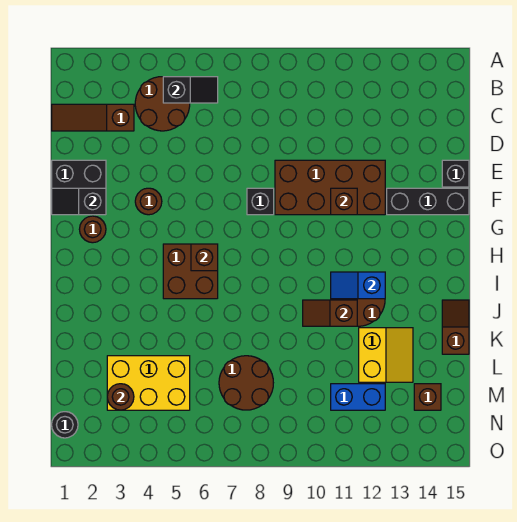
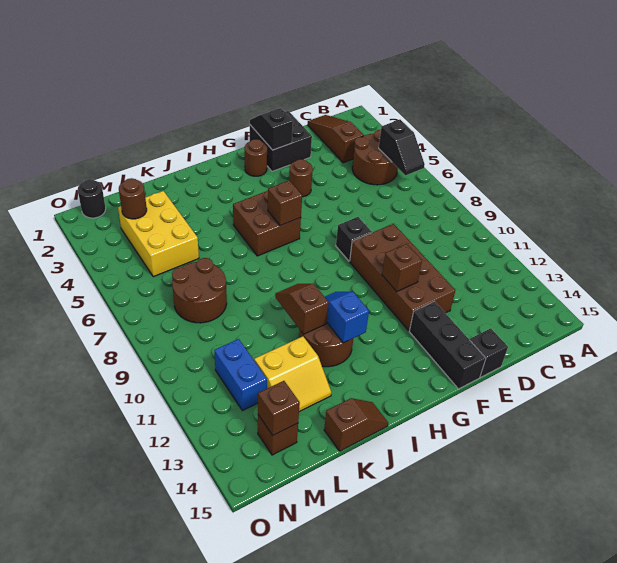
none -> brown brick M14 level 2

